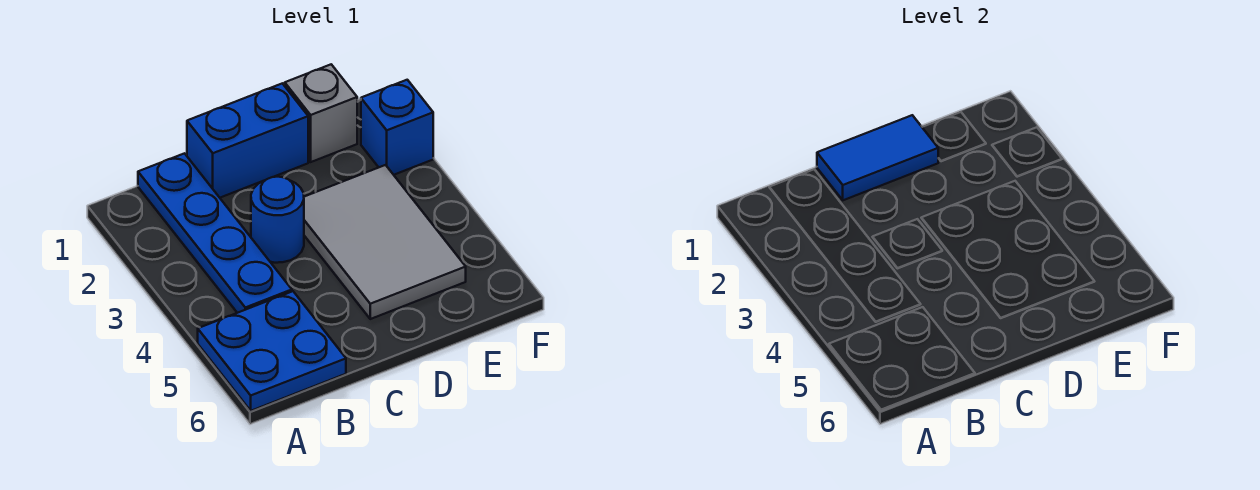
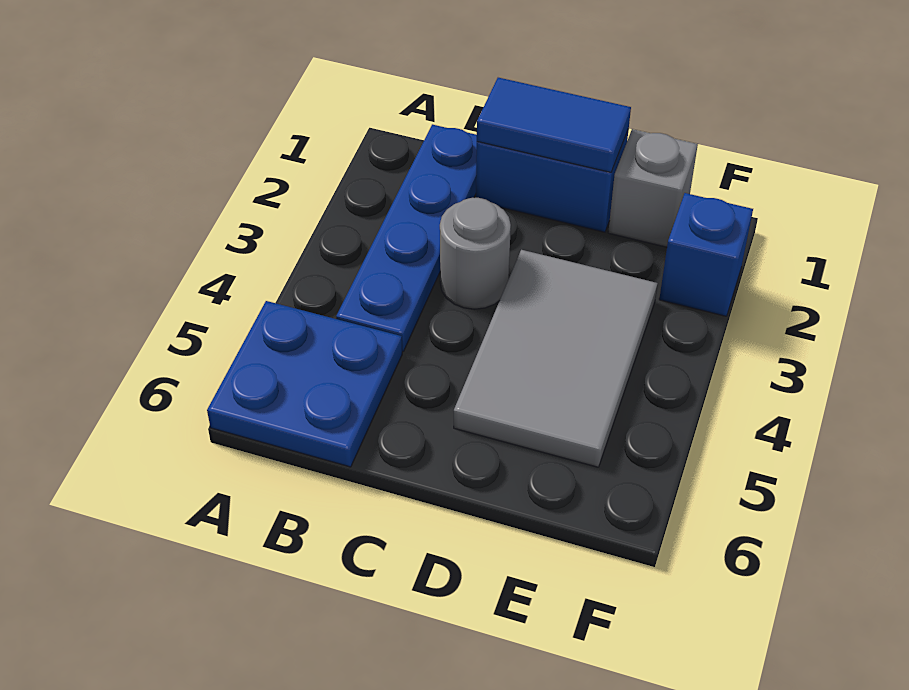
blue round brick C3 level 1 -> grey round brick C3 level 1

